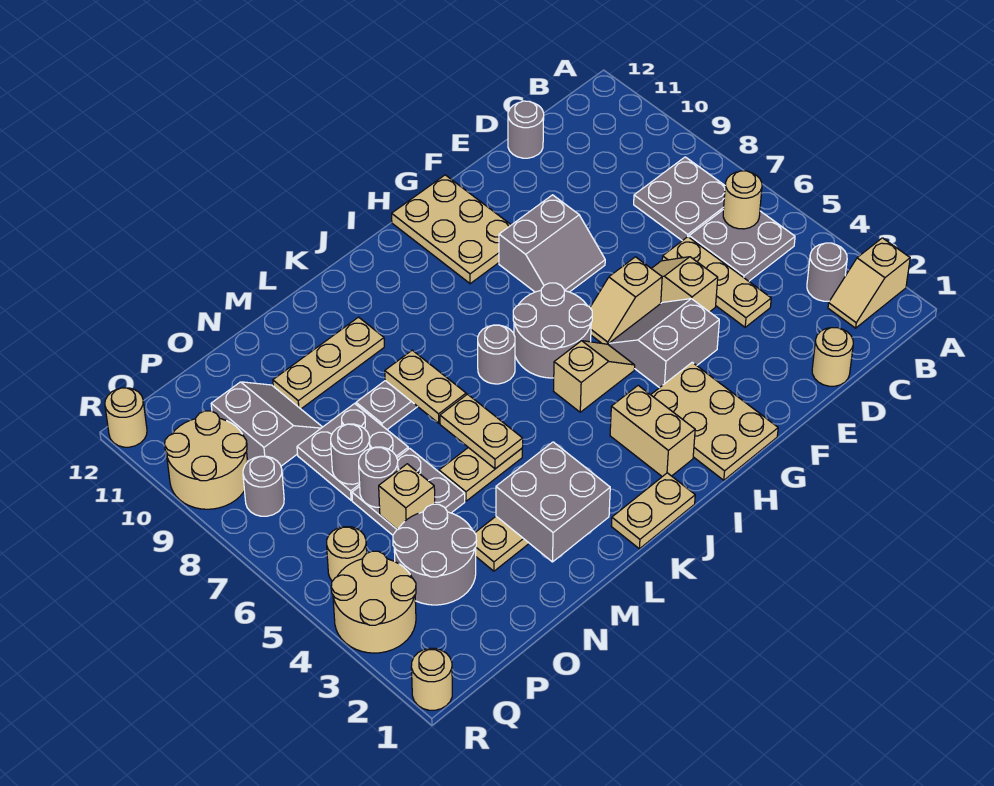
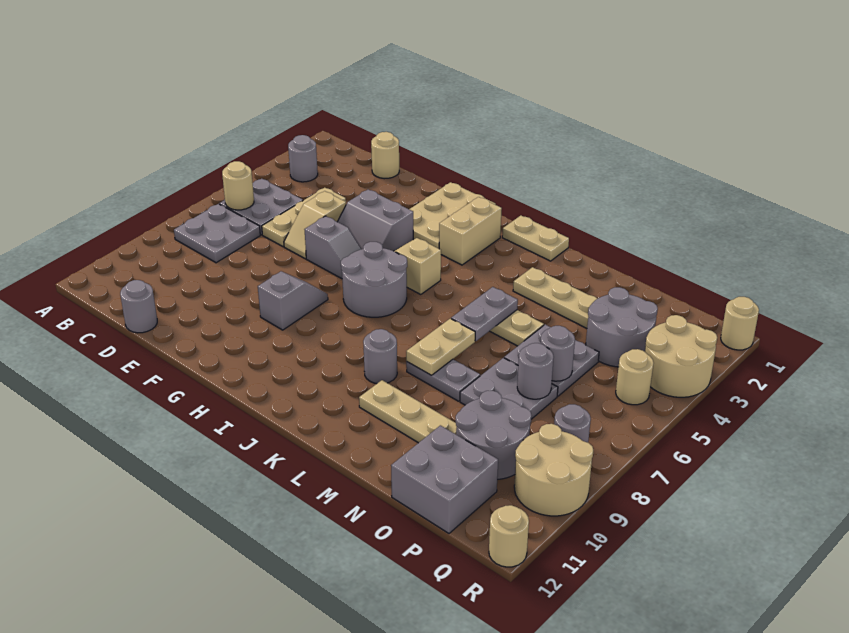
tan slope A2:B2 level 1 top A -> none
tan slope F6:G6 level 1 top F -> grey slope F6:G6 level 1 top F
grey slope F8:G9 level 1 top 9 -> grey slope G8:G9 level 1 top 9
tan plate G10:H12 level 1 -> none
grey round brick J7 level 1 -> grey round brick K9 level 1
grey brick L2:M3 level 2 -> grey brick O11:P12 level 1
tan plate L5:L6 level 2 -> grey plate L5:L6 level 2
tan brick O5 level 2 -> none
grey slope O9:P10 level 1 top P -> grey round brick O9:P10 level 1

